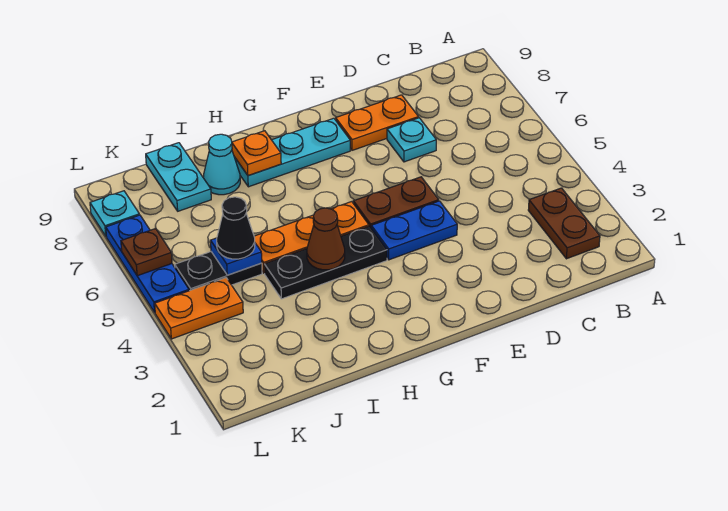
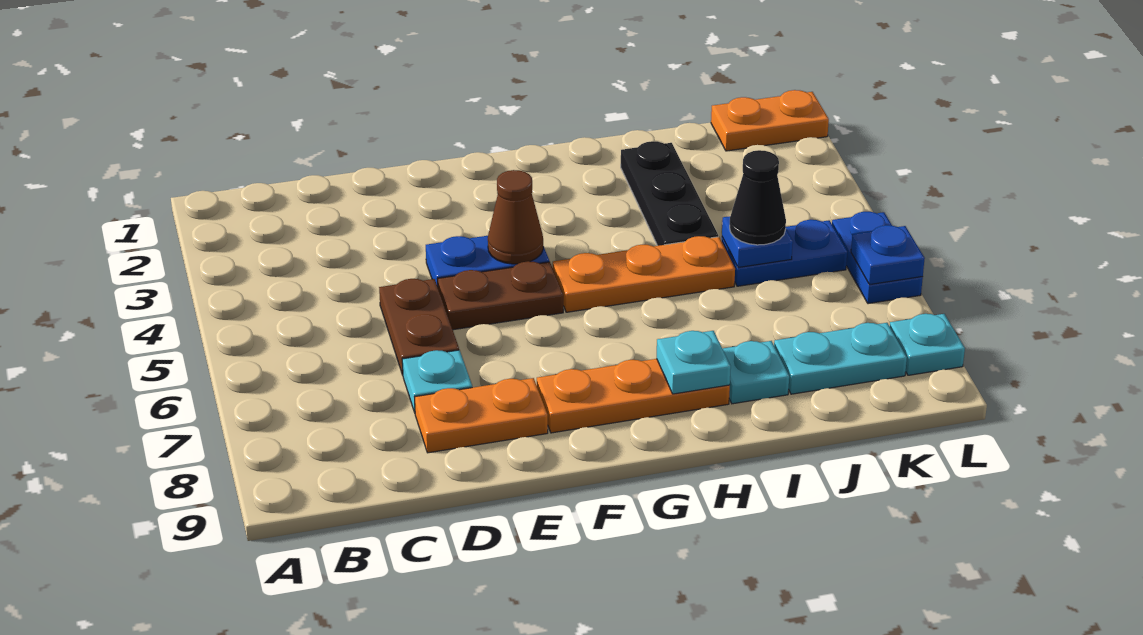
brown plate B2:B3 level 1 -> brown plate D5:D6 level 1
cyan plate F8:H8 level 1 -> orange plate F8:H8 level 1
black plate G4:I4 level 1 -> black plate I2:I4 level 1
brown cone H4 level 2 -> brown cone F4 level 2
orange plate H8 level 2 -> cyan plate H8 level 2
cyan cone I8 level 1 -> cyan plate I8 level 1
black plate J5:K5 level 1 -> blue plate J5:K5 level 1
cyan plate J8:J9 level 1 -> cyan plate J8:K8 level 1
orange plate K4:L4 level 1 -> orange plate K1:L1 level 1
blue plate L5:L7 level 1 -> blue plate L5:L6 level 1
brown plate L6 level 2 -> blue plate L6 level 2

